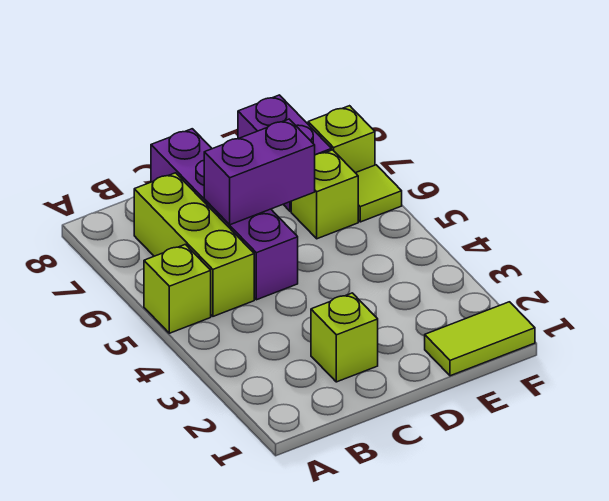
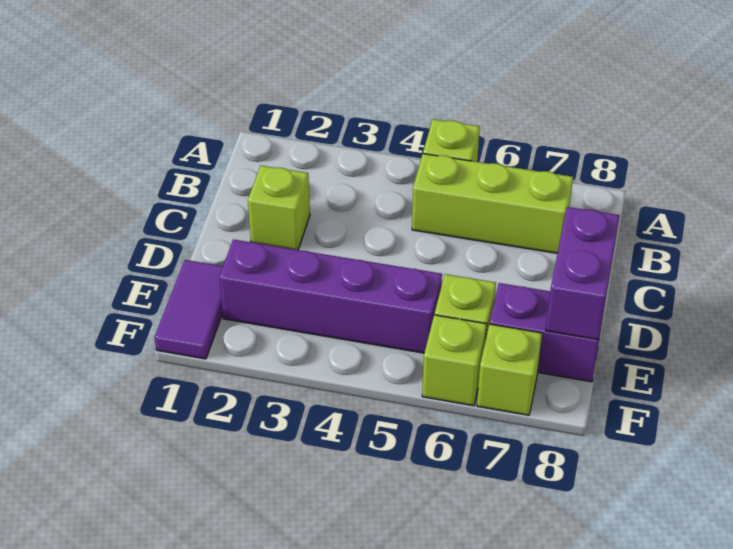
purple brick C5:C8 level 1 -> purple brick E2:E5 level 1
purple brick C6:D6 level 2 -> purple brick D8:E8 level 2
lime tile E1:F1 level 1 -> purple tile E1:F1 level 1
lime tile F6 level 1 -> lime brick F6 level 1

